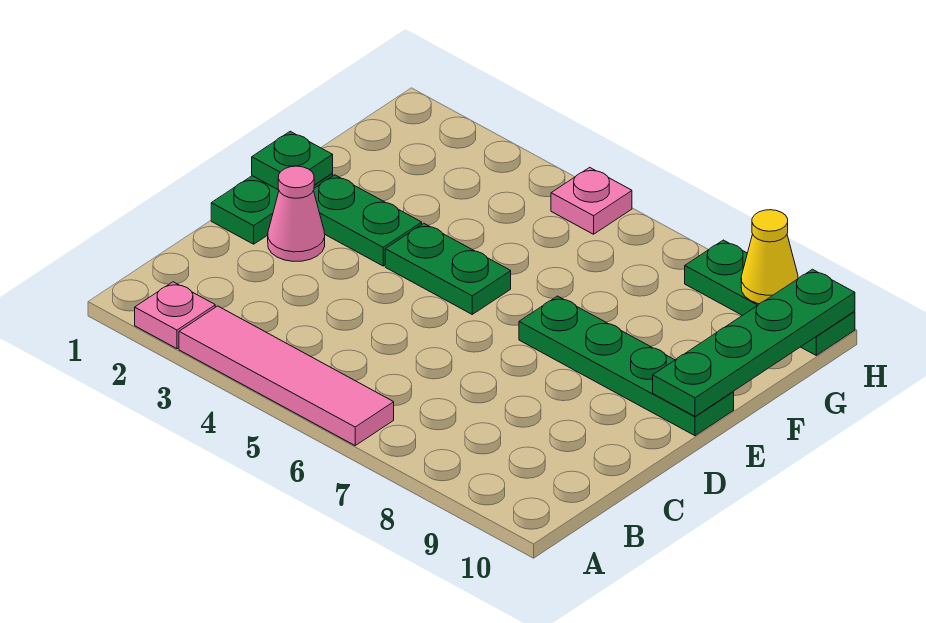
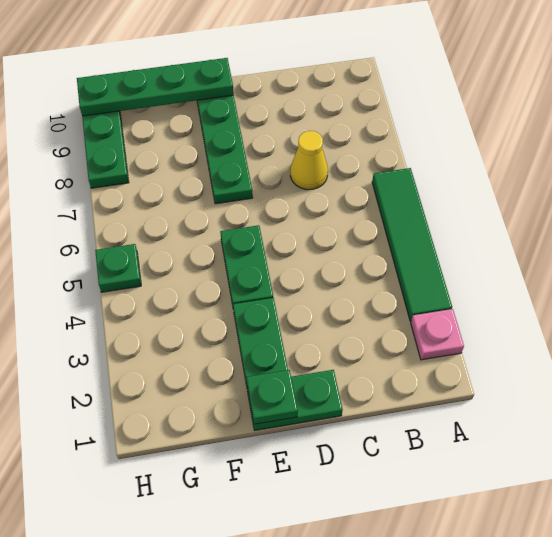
pink tile A3:A6 level 1 -> green tile A3:A6 level 1
pink cone D2 level 1 -> none
pink plate H5 level 1 -> green plate H5 level 1
yellow cone H9 level 2 -> yellow cone C7 level 1

